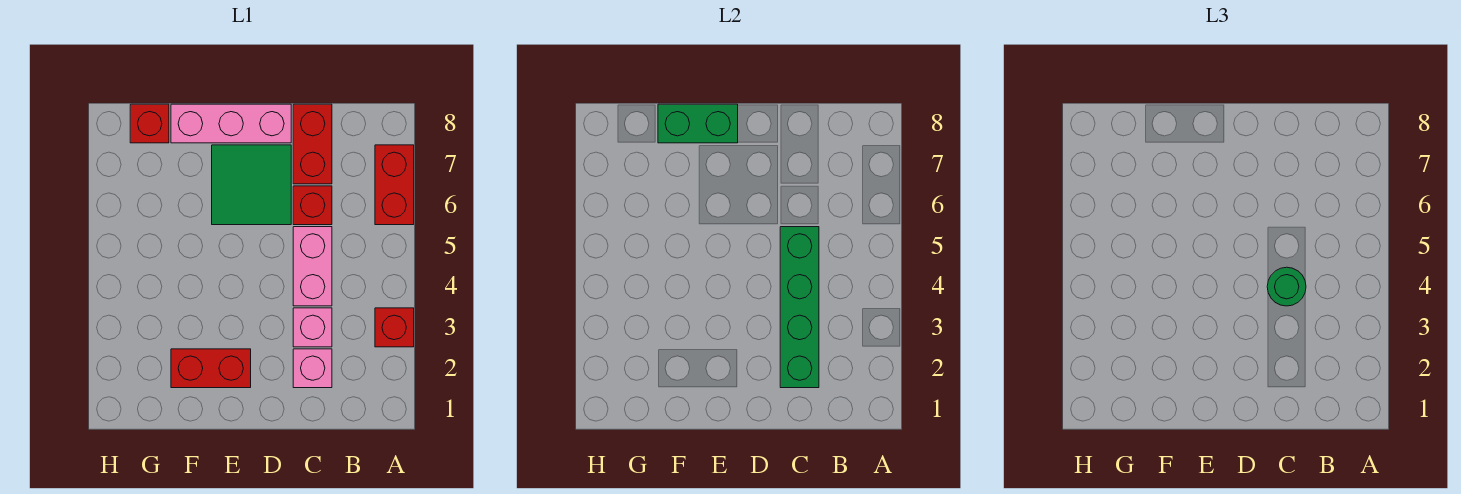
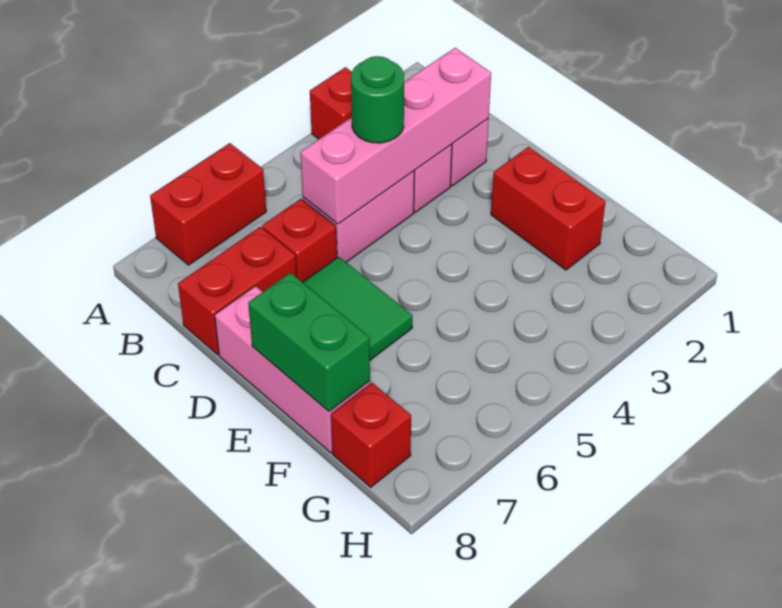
green brick C2:C5 level 2 -> pink brick C2:C5 level 2

